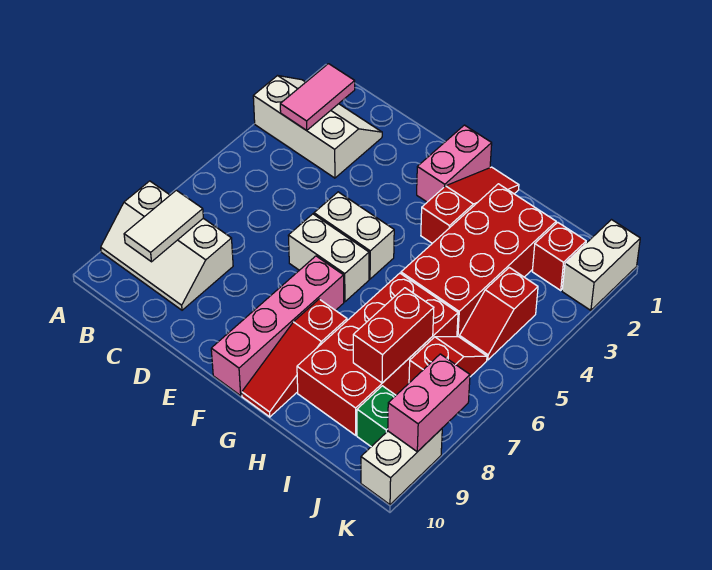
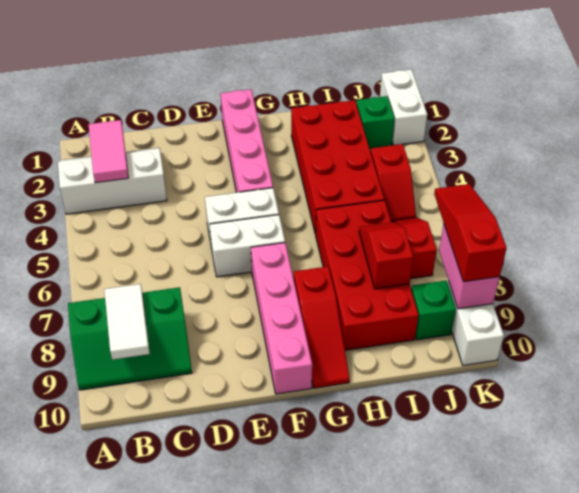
white slope A8:C9 level 1 top 8 -> green slope A8:C9 level 1 top 8
pink brick F1:F2 level 1 -> pink brick F1:F4 level 1
red slope G1:G3 level 1 top 3 -> red slope K7:K9 level 3 top 9
red brick I7:I8 level 2 -> red slope I7:I8 level 2 top 8
red brick J2 level 1 -> green brick J2 level 1

